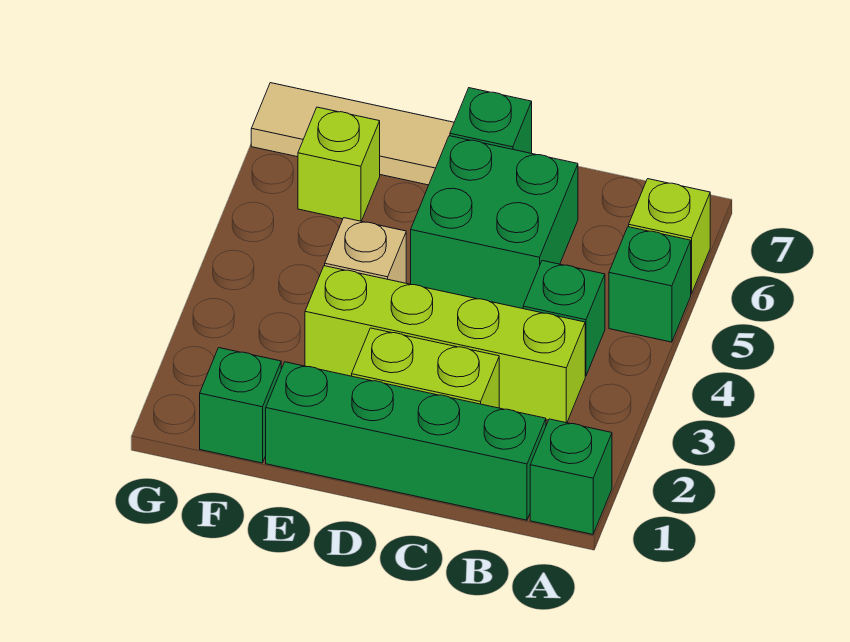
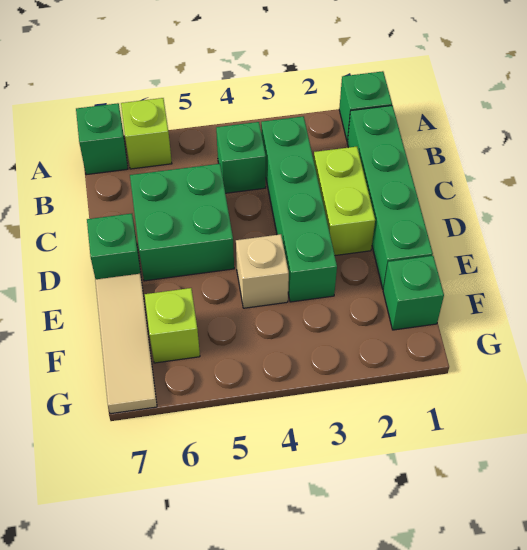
green brick A5 level 1 -> green brick A7 level 1
lime brick B3:E3 level 1 -> green brick B3:E3 level 1

